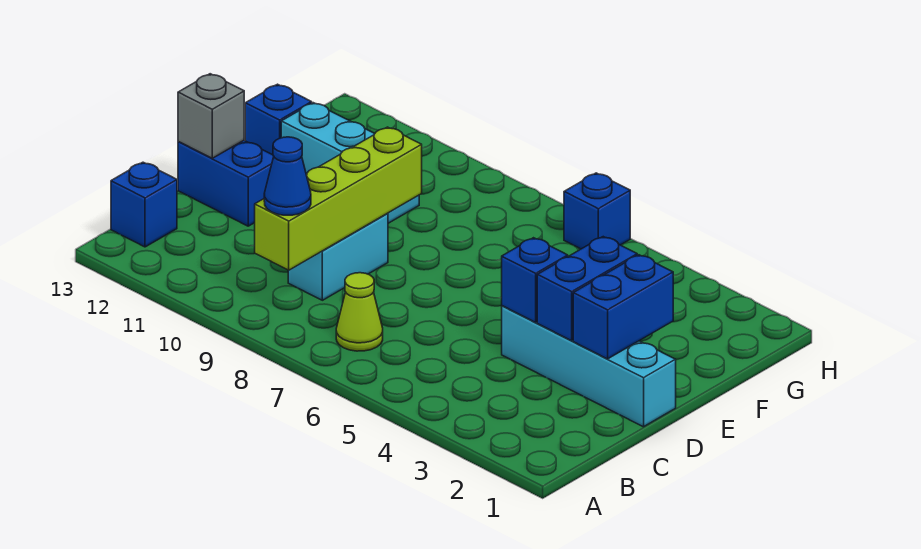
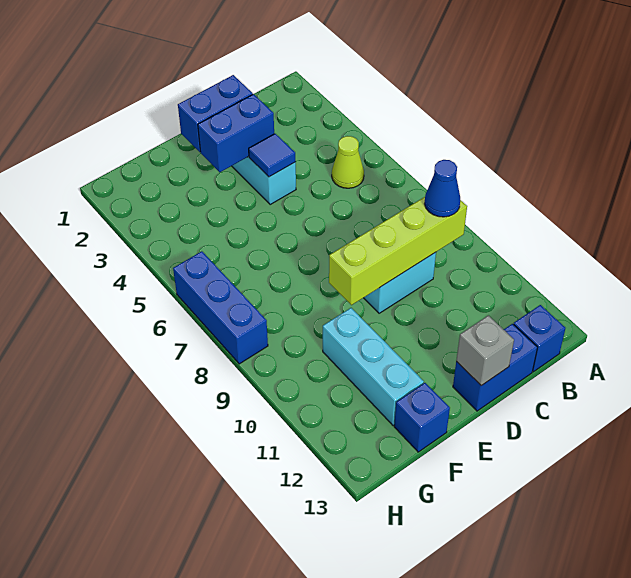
lime cone B7 level 1 -> lime cone B5 level 1
blue brick D4 level 2 -> blue tile D4 level 2
blue brick D12:D13 level 1 -> blue brick C13:D13 level 1
blue brick H6 level 1 -> blue brick H6:H8 level 1

